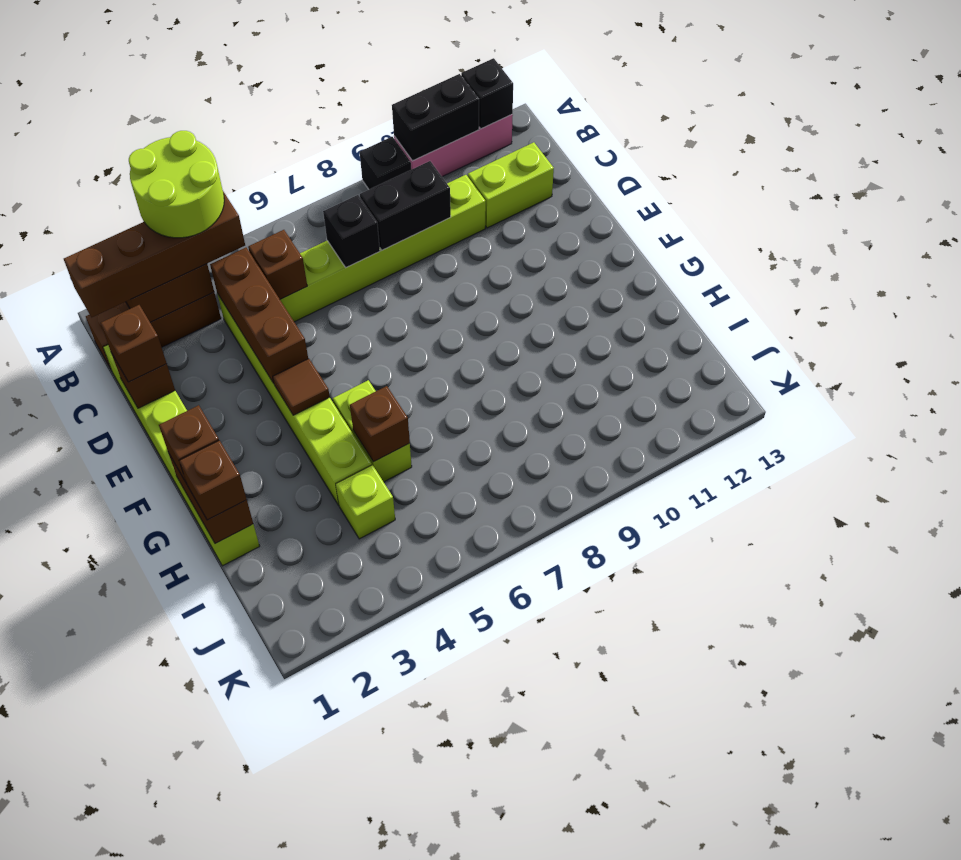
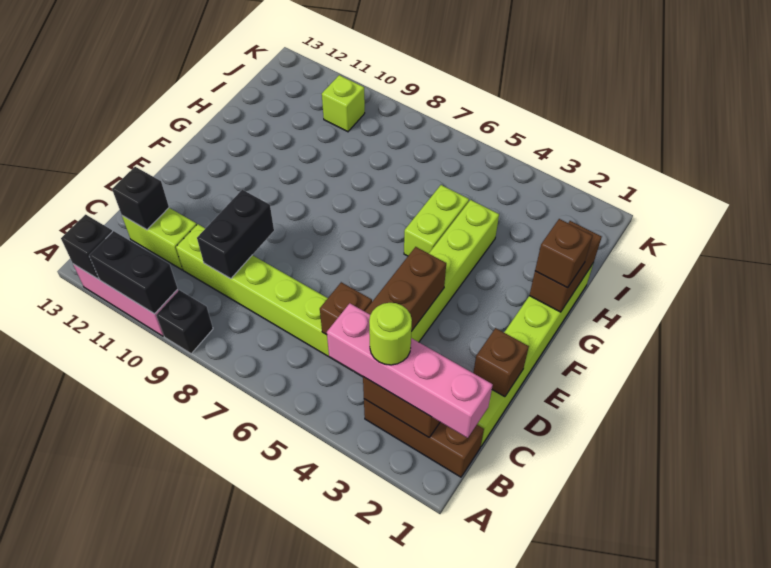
lime round brick A3:B4 level 4 -> lime round brick B3 level 4
brown brick B1:B4 level 3 -> pink brick B1:B4 level 3
black brick C7 level 2 -> black brick C12 level 2
black brick C8:C9 level 2 -> black brick C9:D9 level 2
brown brick D1 level 3 -> none
brown tile F4 level 2 -> none
brown brick H1 level 3 -> none
brown brick H5 level 2 -> none
lime brick I4 level 1 -> lime brick J10 level 1

